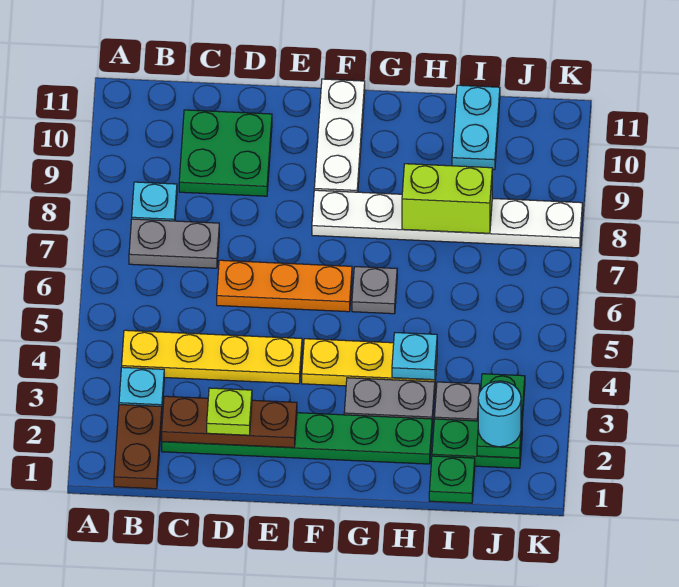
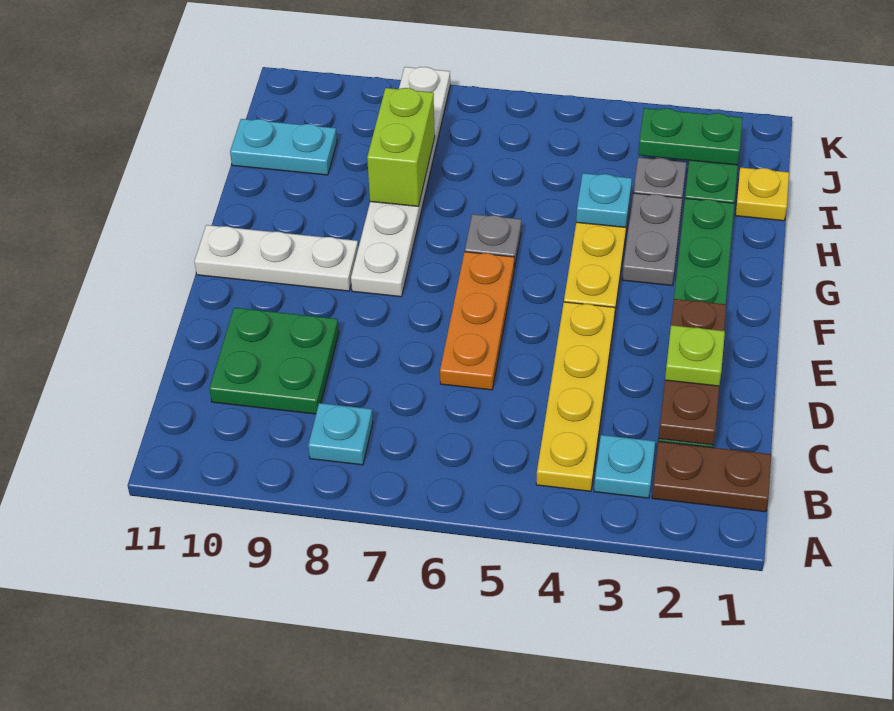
grey plate B7:C7 level 1 -> none
green plate I1 level 1 -> yellow plate I1 level 1
cyan round brick J2 level 3 -> none

